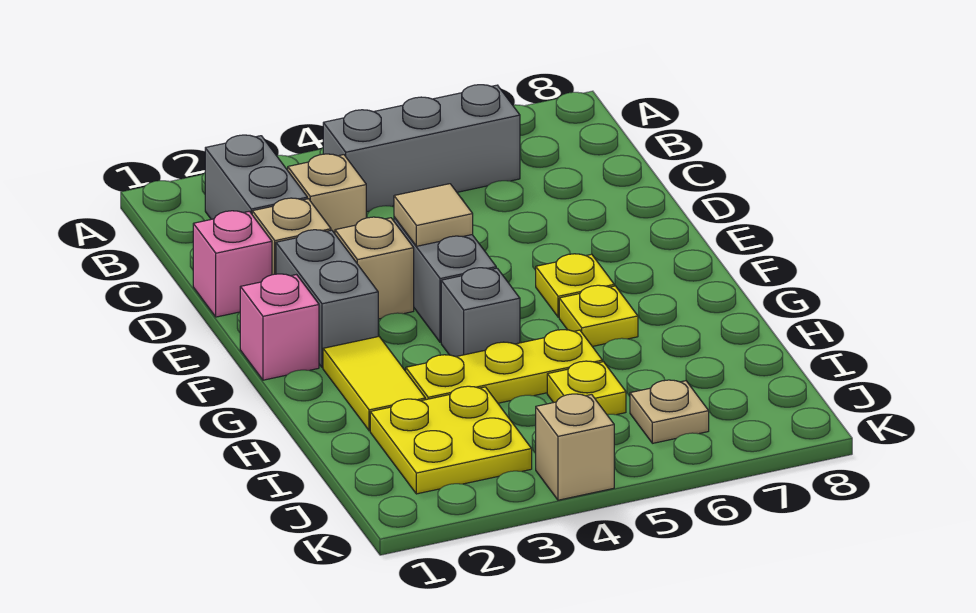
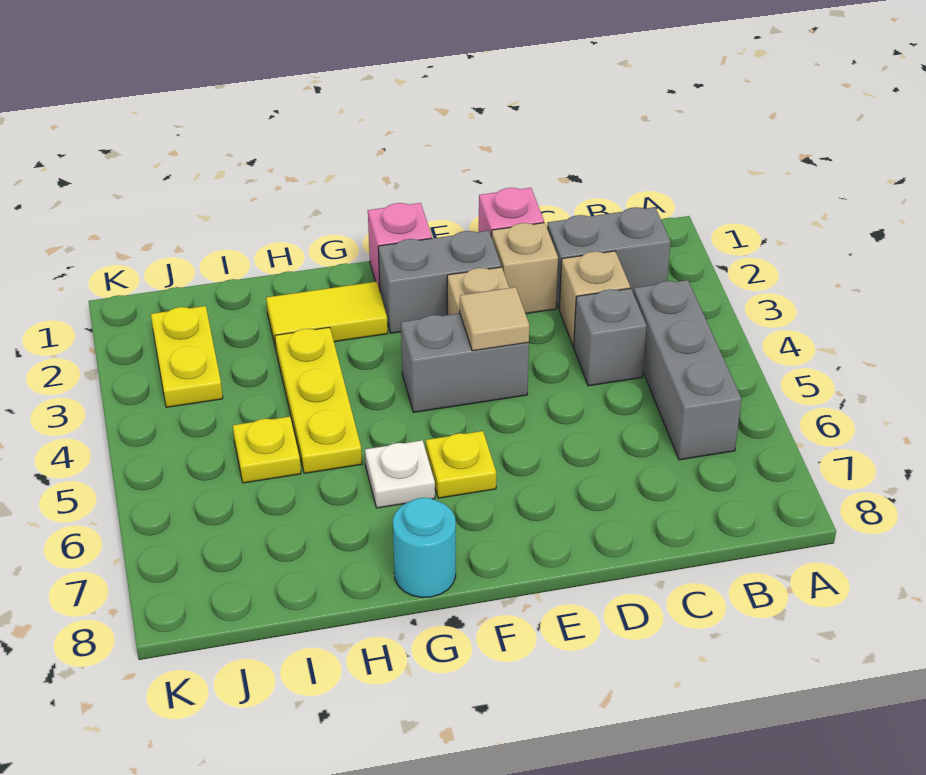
grey brick G4 level 1 -> grey brick C4 level 1
yellow plate G6 level 1 -> white plate G6 level 1
none -> cyan round brick G8 level 1
yellow plate I2:J3 level 1 -> yellow plate J2:J3 level 1
tan plate J6 level 1 -> none
tan brick K4 level 1 -> none

